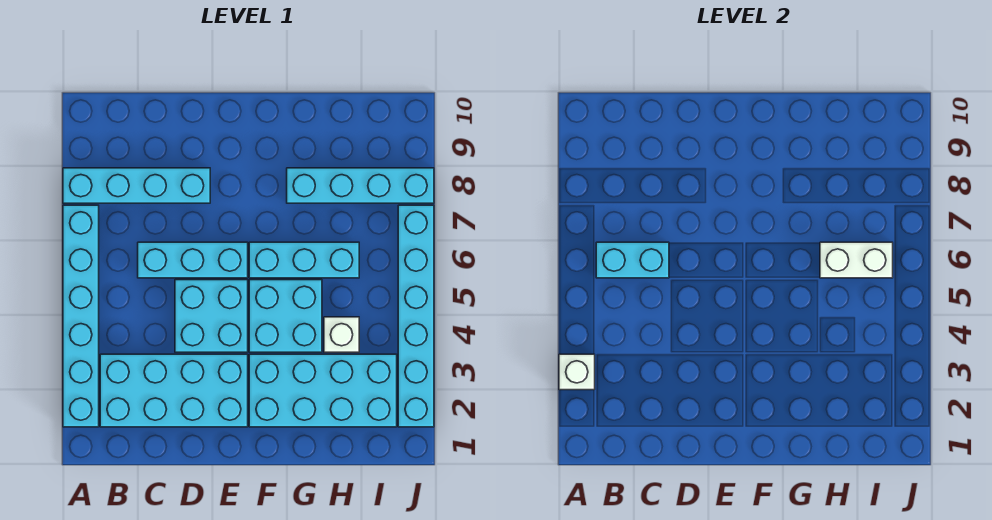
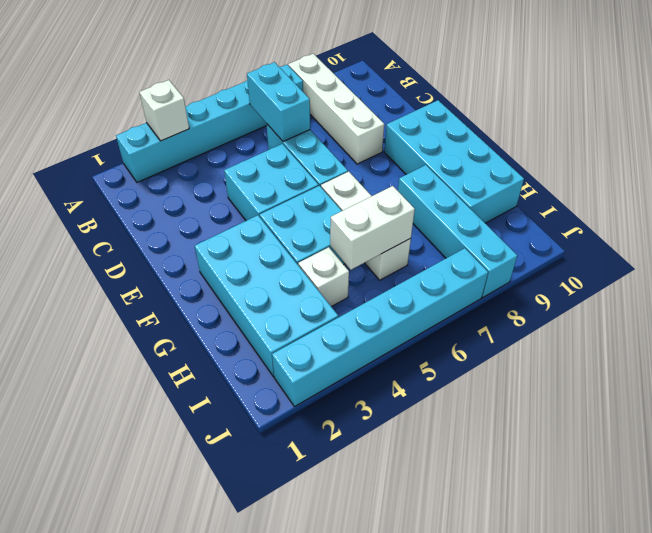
cyan brick A8:D8 level 1 -> white brick A8:D8 level 1
cyan brick B2:E3 level 1 -> cyan brick E9:H10 level 1
cyan brick F6:H6 level 1 -> white brick F6:H6 level 1
white brick H6:I6 level 2 -> white brick H5:H6 level 2

